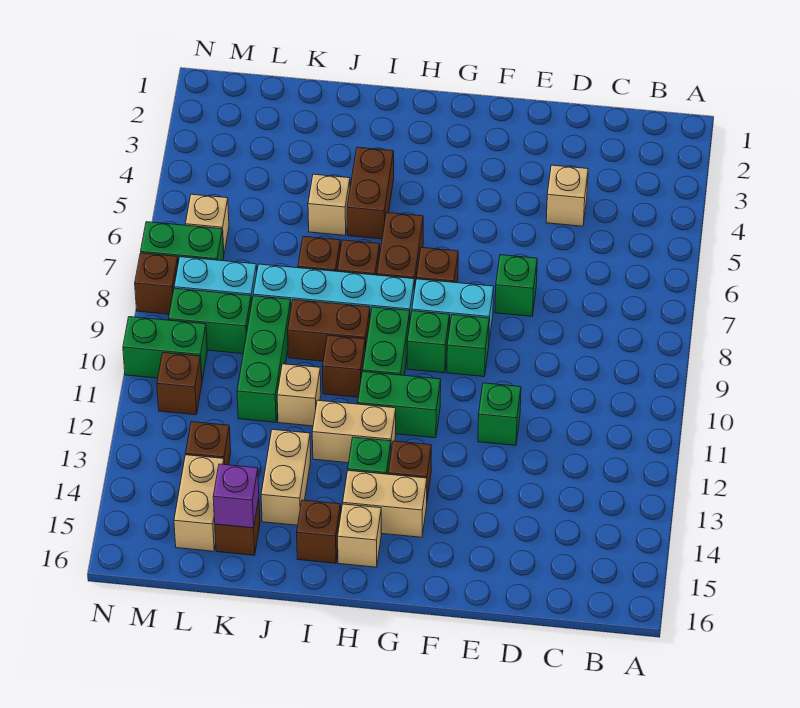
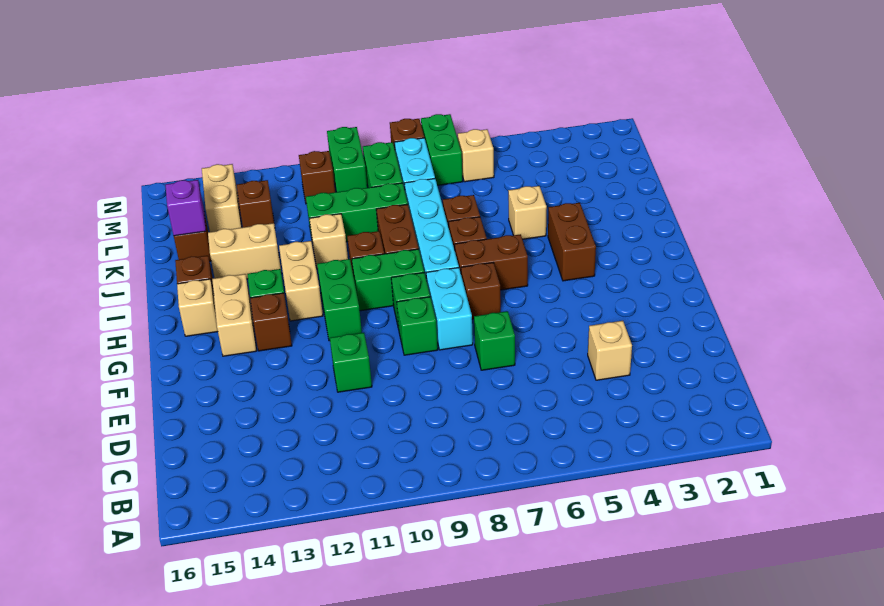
brown brick I4:I5 level 1 -> brown brick H4:I4 level 1
tan brick L14:L15 level 1 -> tan brick L14:M14 level 1

